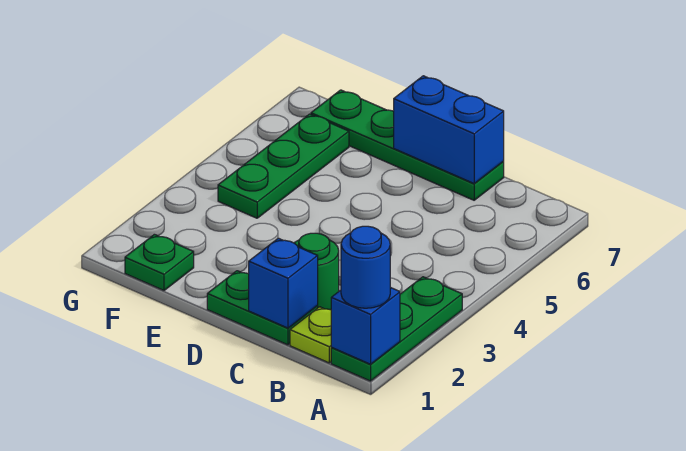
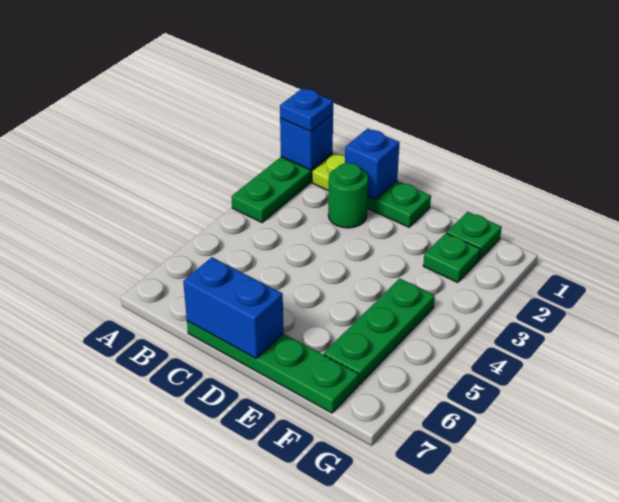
blue round brick A1 level 3 -> blue plate A1 level 3
none -> green plate F2 level 1

